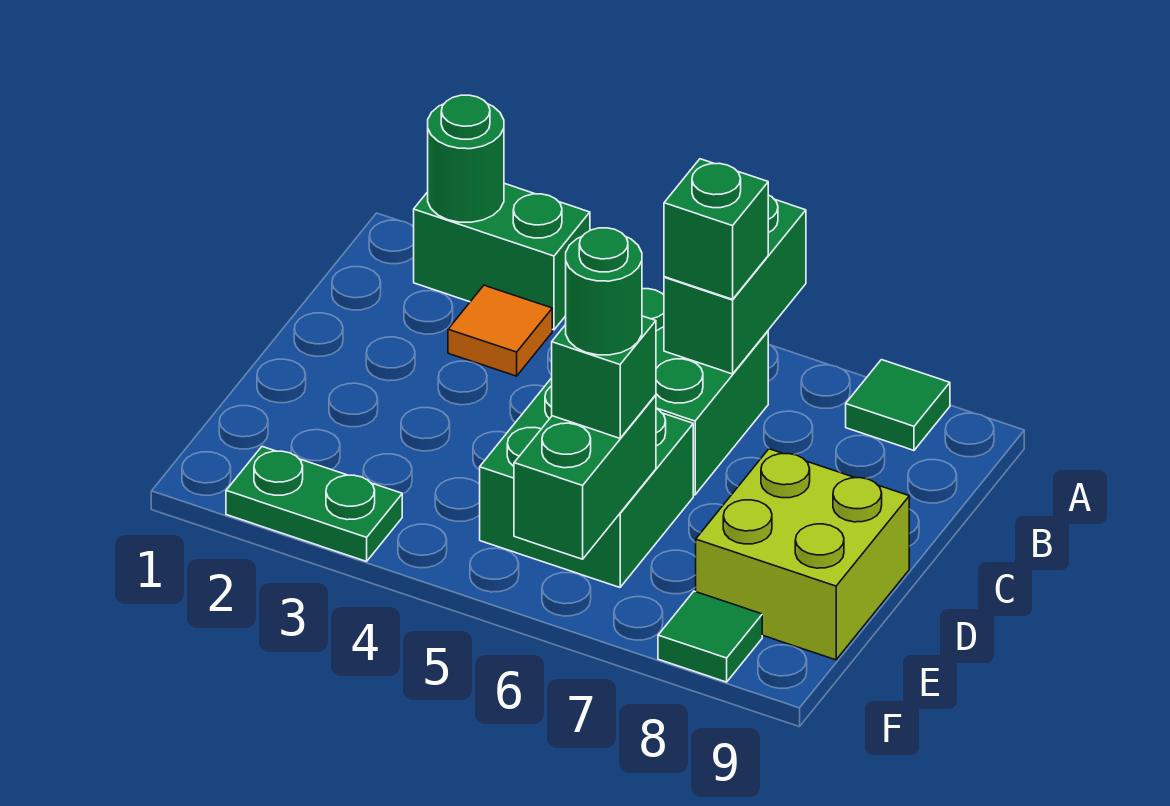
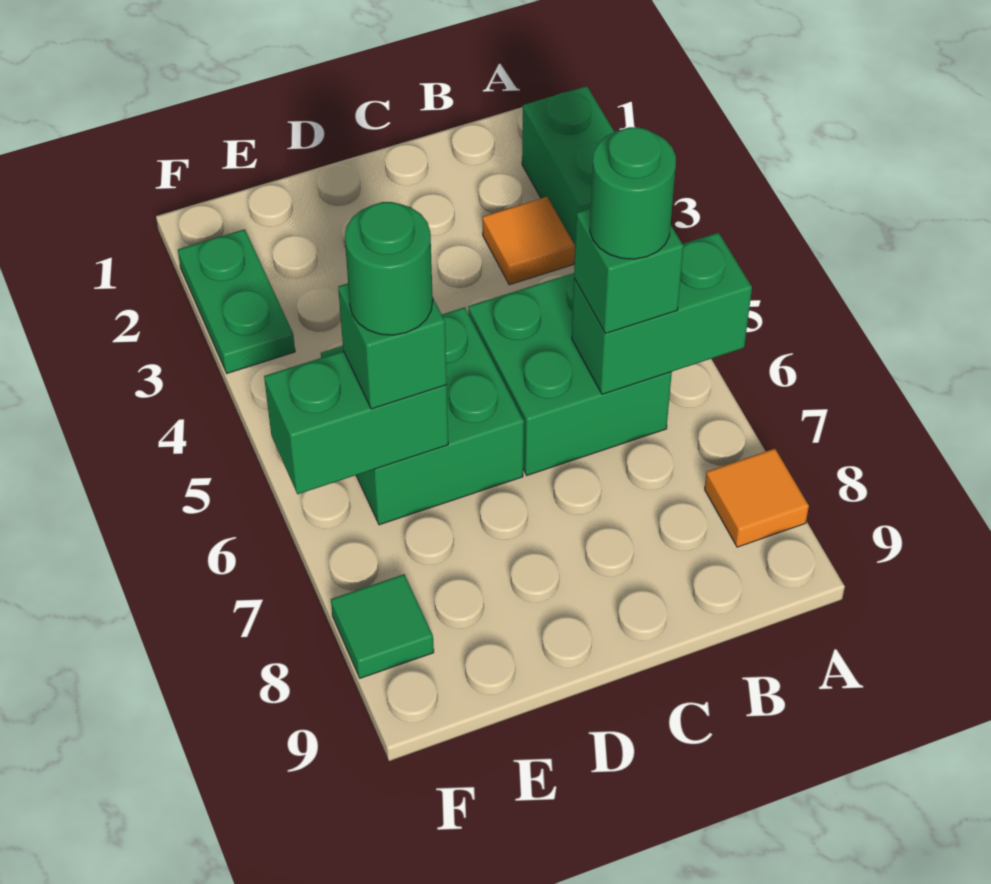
green round brick A2 level 2 -> green round brick B6 level 4
green tile A8 level 1 -> orange tile A8 level 1
lime brick D8:E9 level 1 -> none

